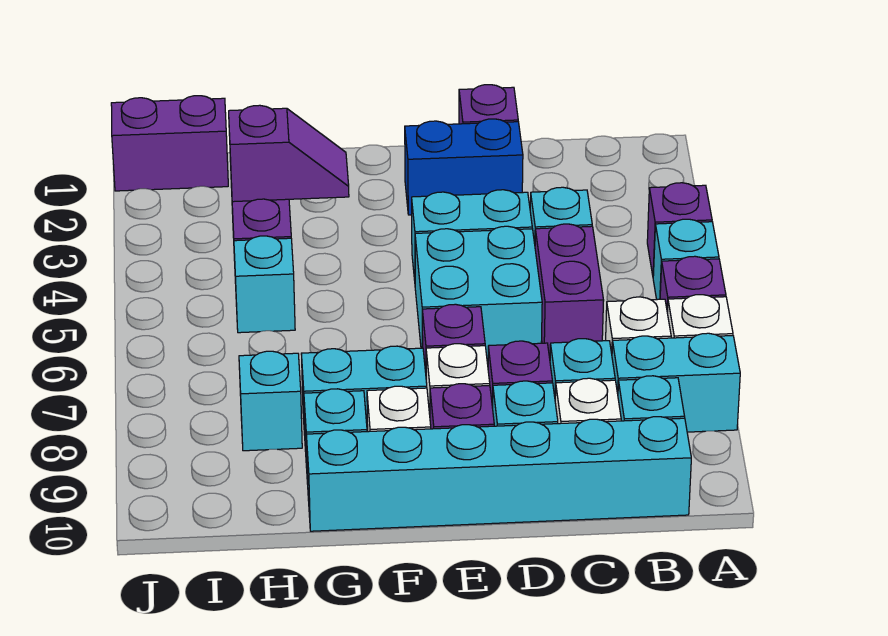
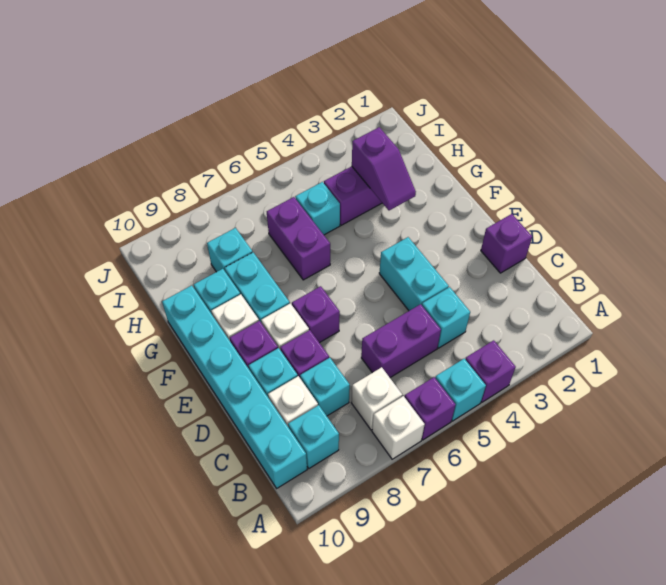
cyan brick A8:B8 level 1 -> none
blue brick D2:E2 level 1 -> none
cyan brick D5:E6 level 1 -> none
purple brick I1:J1 level 1 -> purple brick G6:H6 level 1

